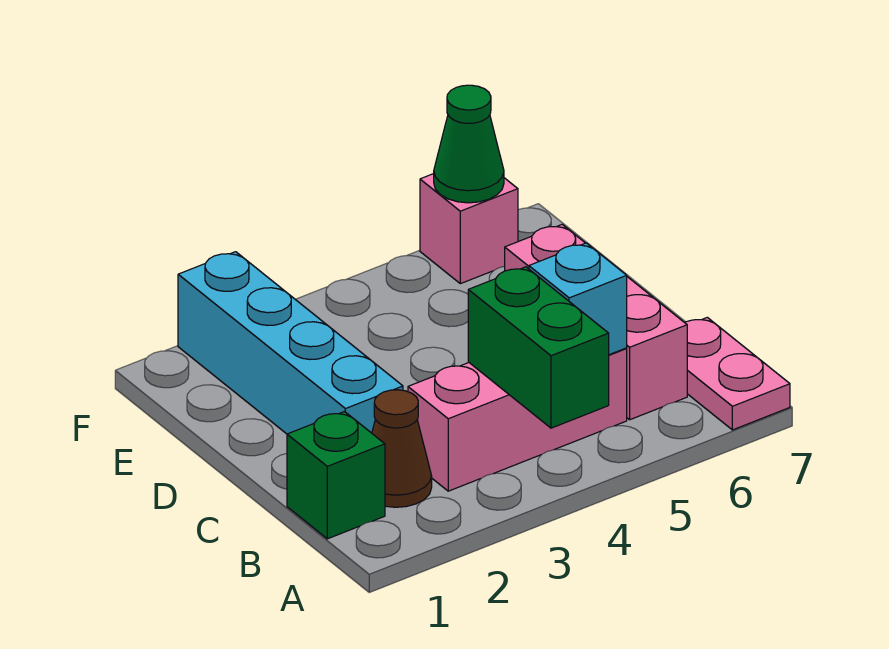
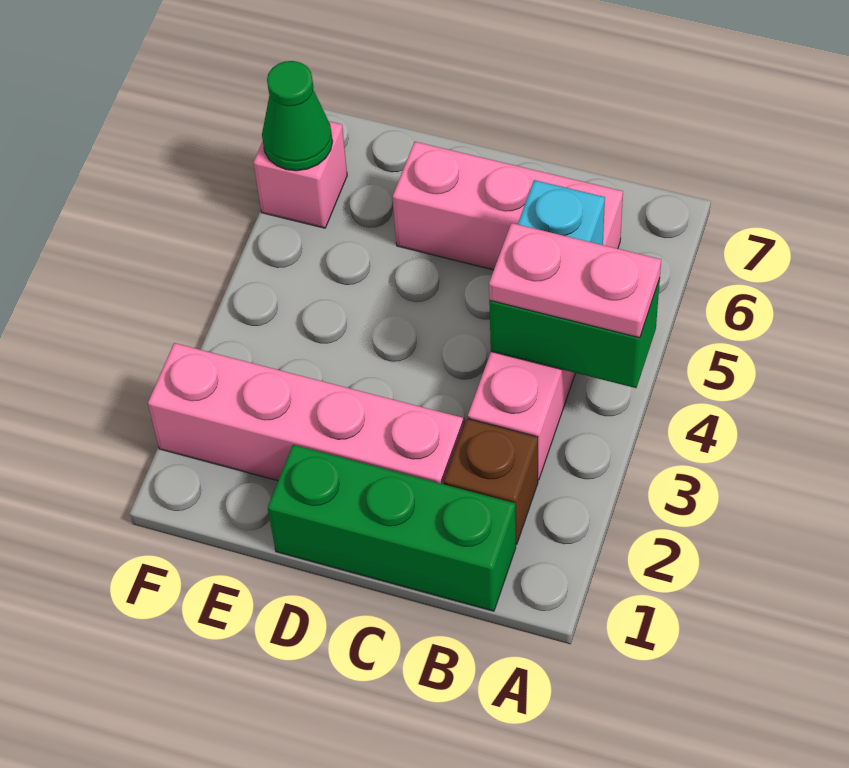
pink plate A7:B7 level 1 -> pink plate A4:B4 level 3
green brick B1 level 1 -> green brick B1:D1 level 1
brown cone B2 level 1 -> brown brick B2 level 1
cyan brick C2:F2 level 1 -> pink brick C2:F2 level 1

